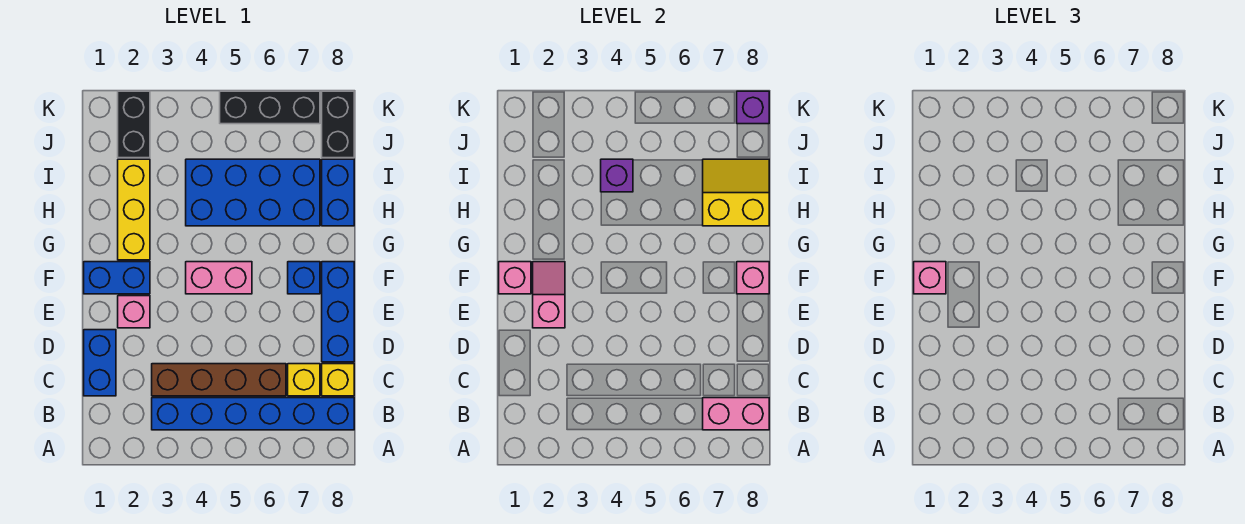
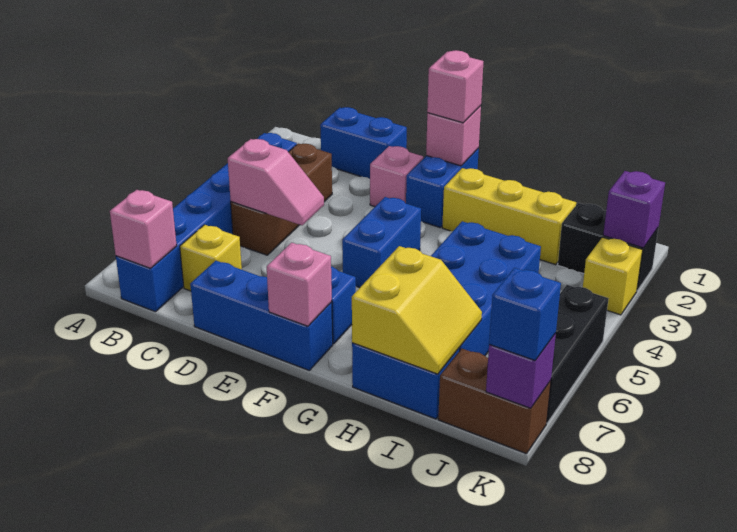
pink brick B7:B8 level 2 -> pink brick B8 level 2
brown brick C3:C6 level 1 -> brown brick C3:C5 level 1
yellow brick C8 level 1 -> yellow brick K3 level 1
pink slope E2:F2 level 2 top E -> pink slope C5:D5 level 2 top C
pink brick F4:F5 level 1 -> blue brick F4:F5 level 1
purple brick I4 level 2 -> purple brick K2 level 2
black brick J8:K8 level 1 -> brown brick J8:K8 level 1
none -> blue brick K8 level 3

